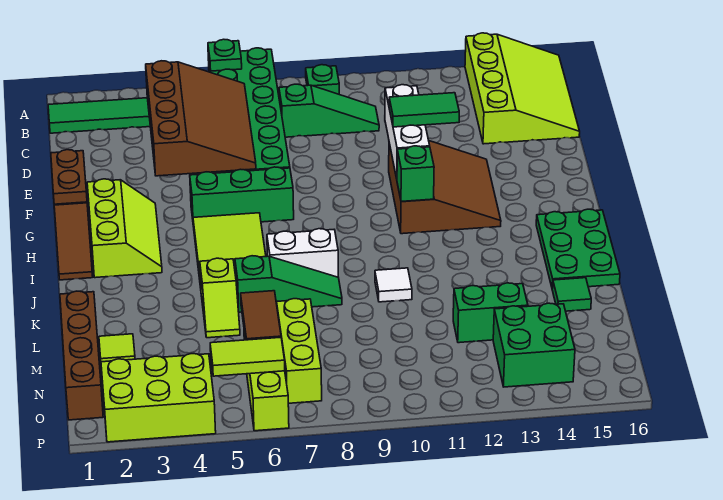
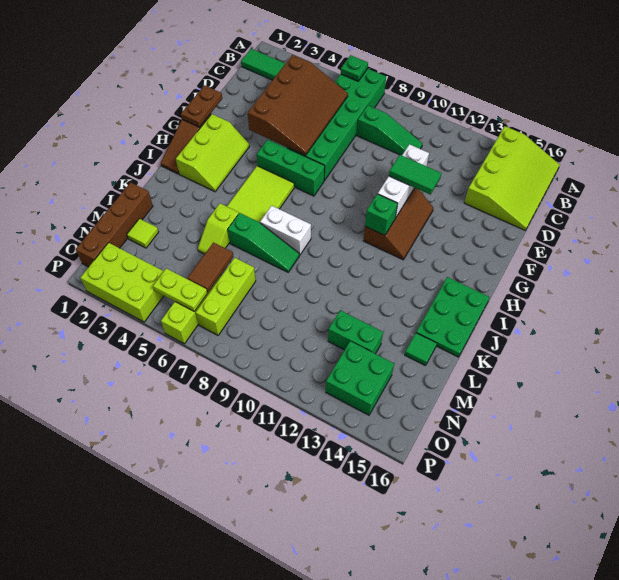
green plate A9 level 1 -> none
brown slope F11:H13 level 1 top 11 -> brown slope F11:H12 level 1 top 11
white tile K10 level 1 -> none
lime tile O5:O6 level 2 -> lime plate O5:O6 level 2

